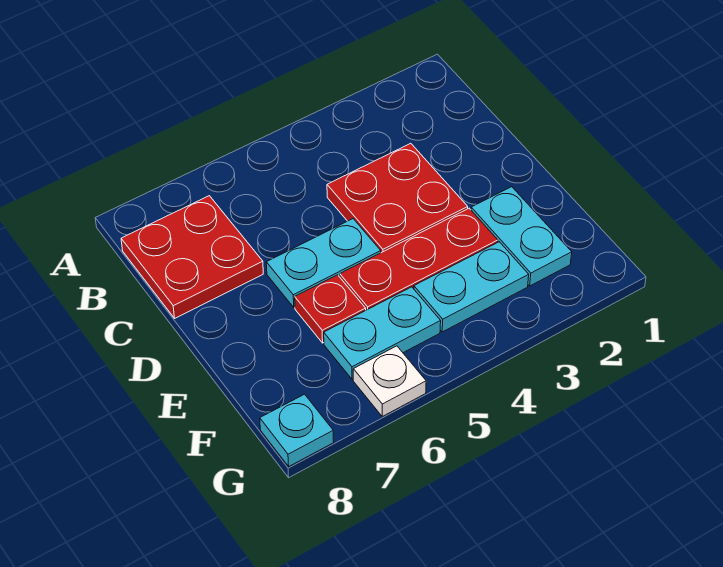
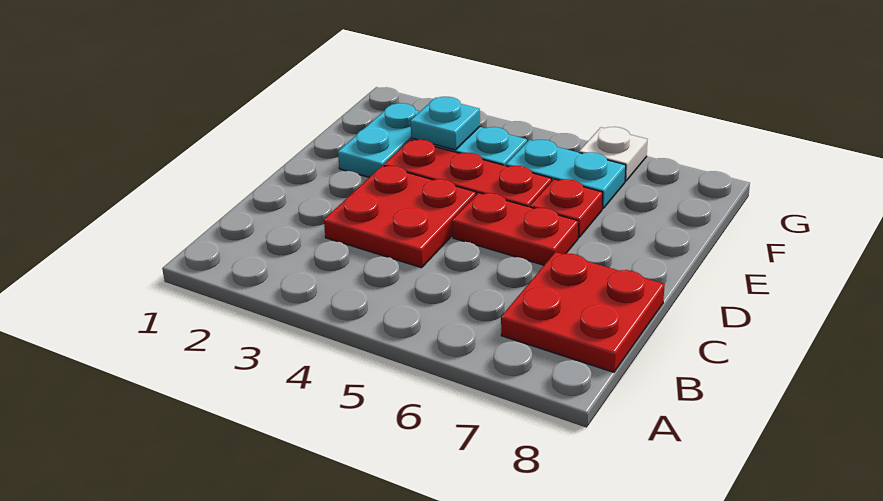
cyan plate D5:D6 level 1 -> red plate D5:D6 level 1
cyan plate G8 level 1 -> cyan plate F3 level 2

